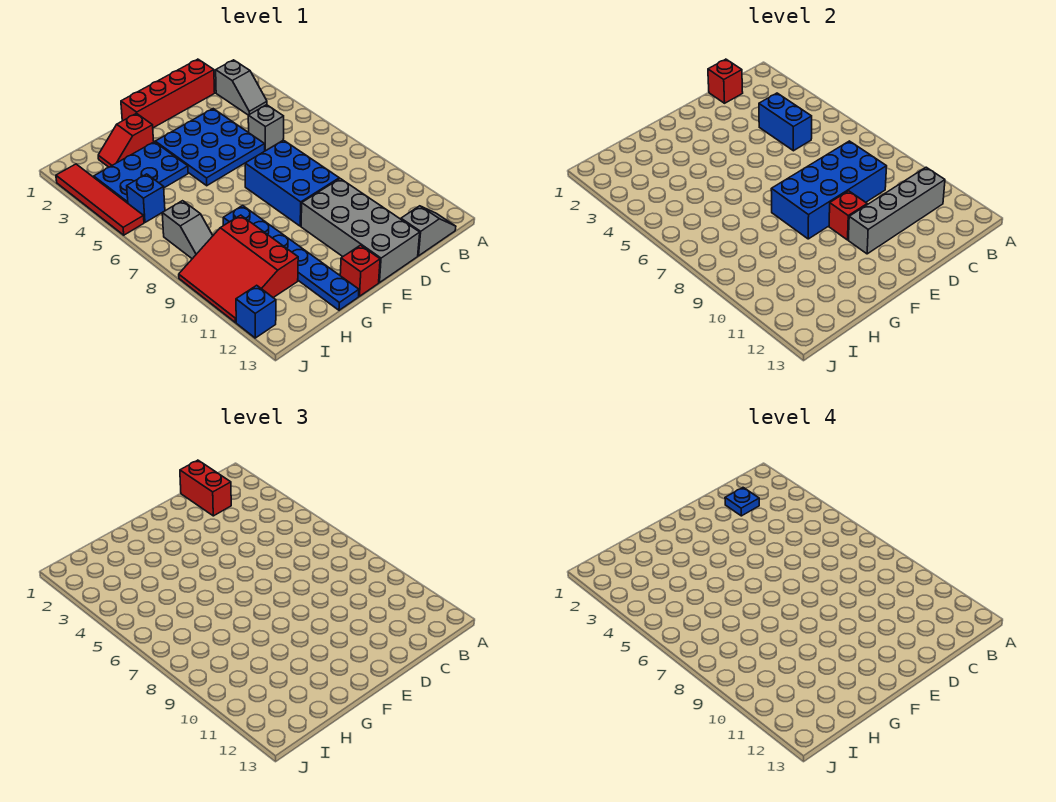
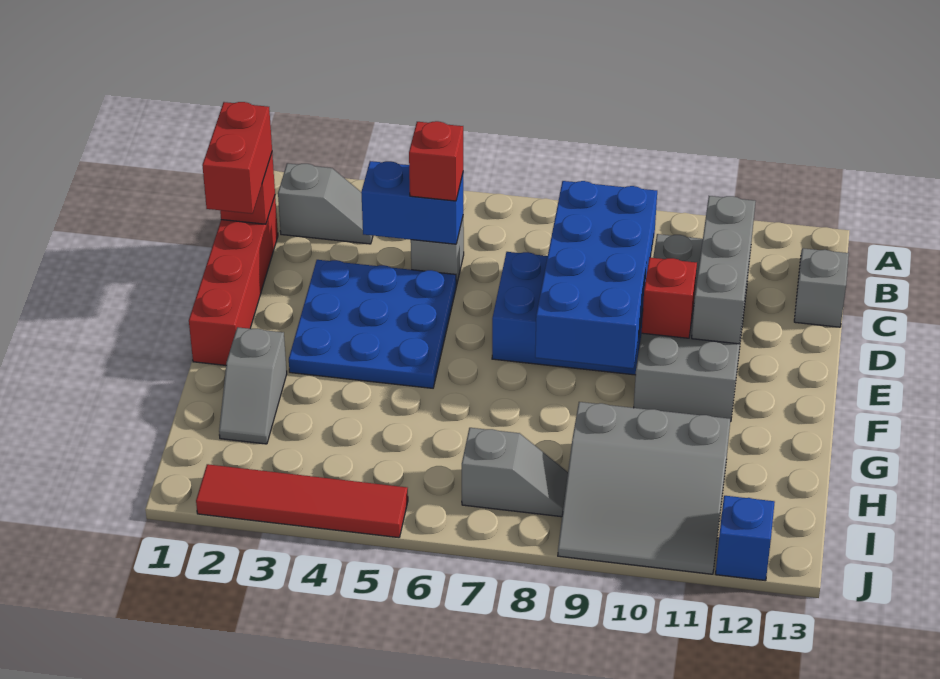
grey brick B11:E11 level 2 -> grey brick C11:E11 level 2
red brick C1:C2 level 3 -> red brick C1:D1 level 3
blue plate C2 level 4 -> none
grey brick D10:E13 level 1 -> grey brick C10:F11 level 1
red brick F13 level 1 -> red brick C5 level 3
red slope G2:H2 level 1 top G -> grey slope G2:H2 level 1 top G
blue plate G3:I4 level 1 -> none
blue plate G8:G13 level 1 -> none
red slope H9:J11 level 1 top H -> grey slope H9:J11 level 1 top H
blue brick I5 level 1 -> none

